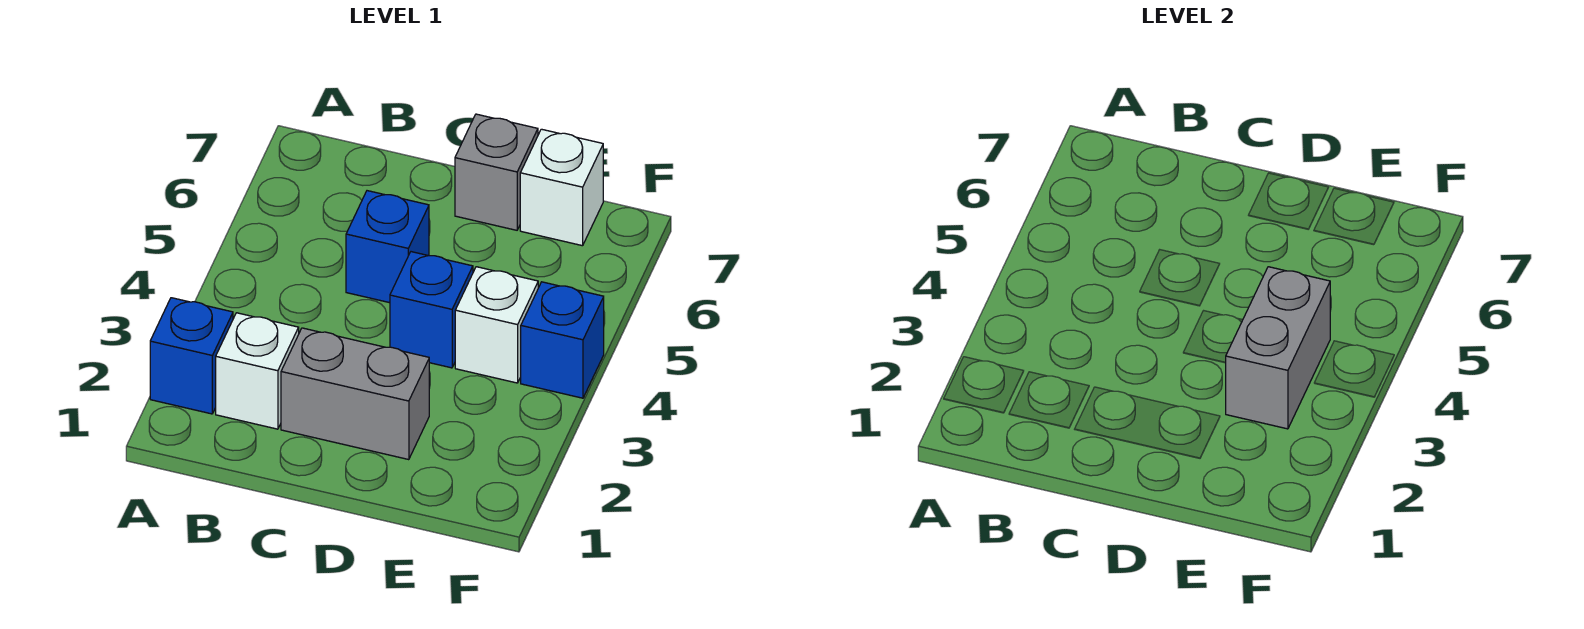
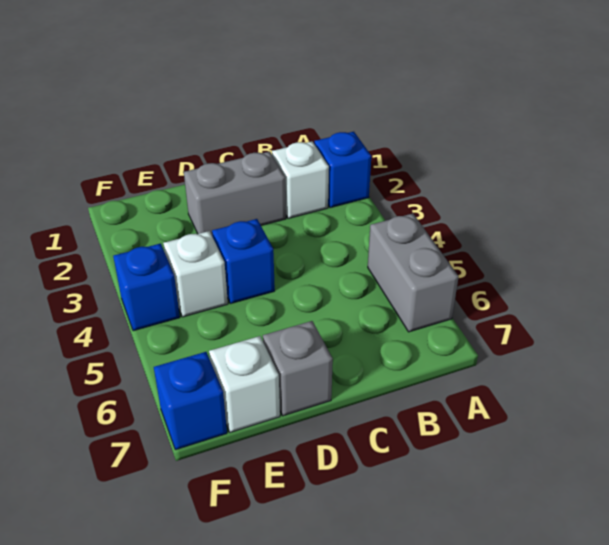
blue brick C5 level 1 -> blue brick F7 level 1
grey brick E3:E4 level 2 -> grey brick A5:A6 level 1

